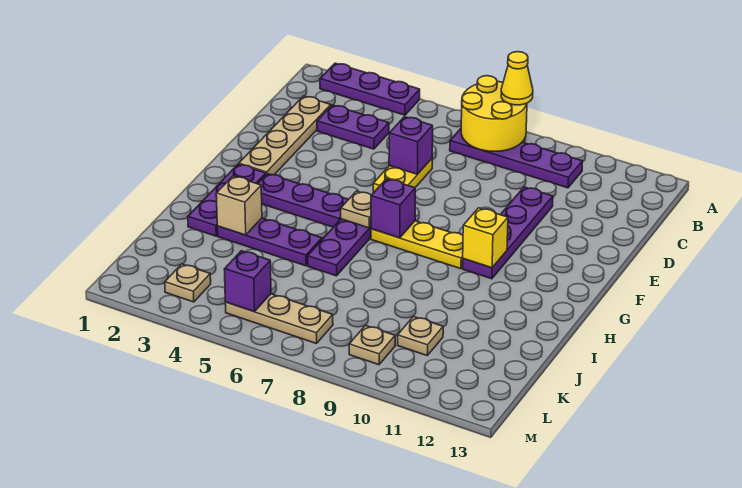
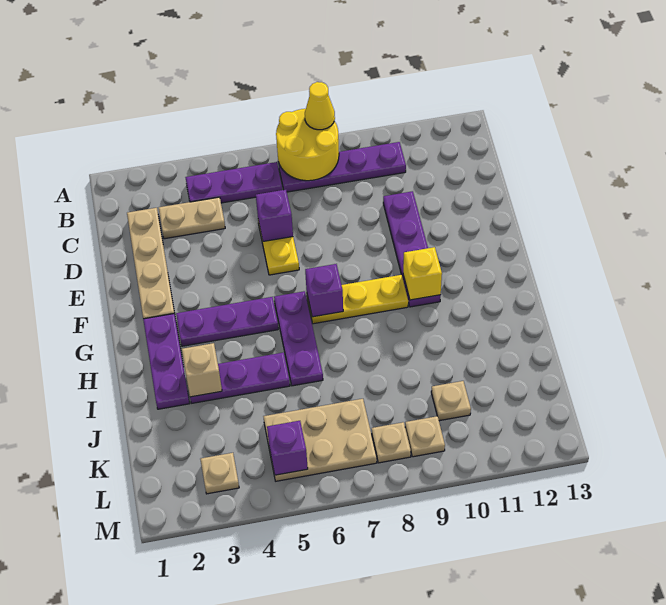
purple plate A2:A4 level 1 -> purple plate B4:B6 level 1
purple plate C3:C4 level 1 -> tan plate C3:C4 level 1
tan plate G6 level 2 -> tan plate L8 level 1
tan plate L5:L7 level 1 -> tan plate K5:L7 level 1

